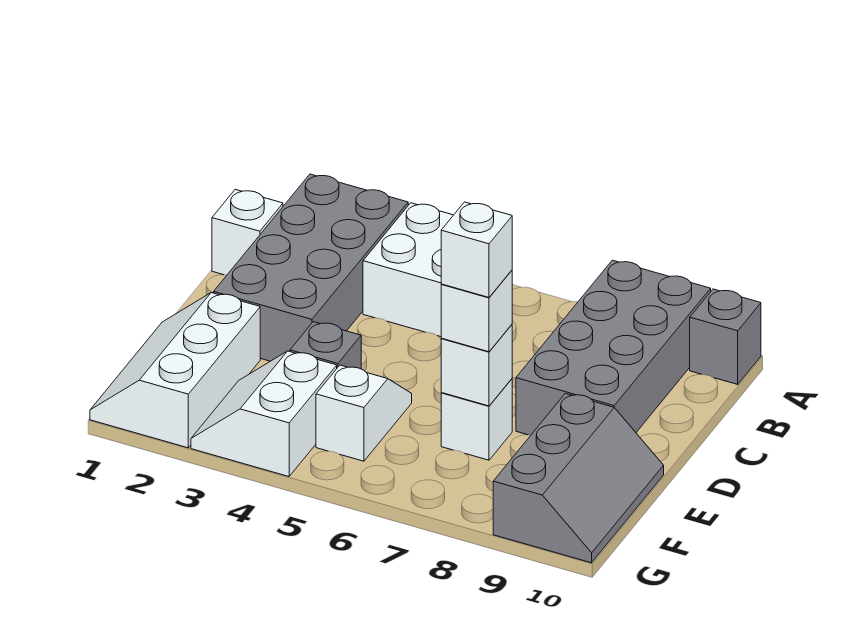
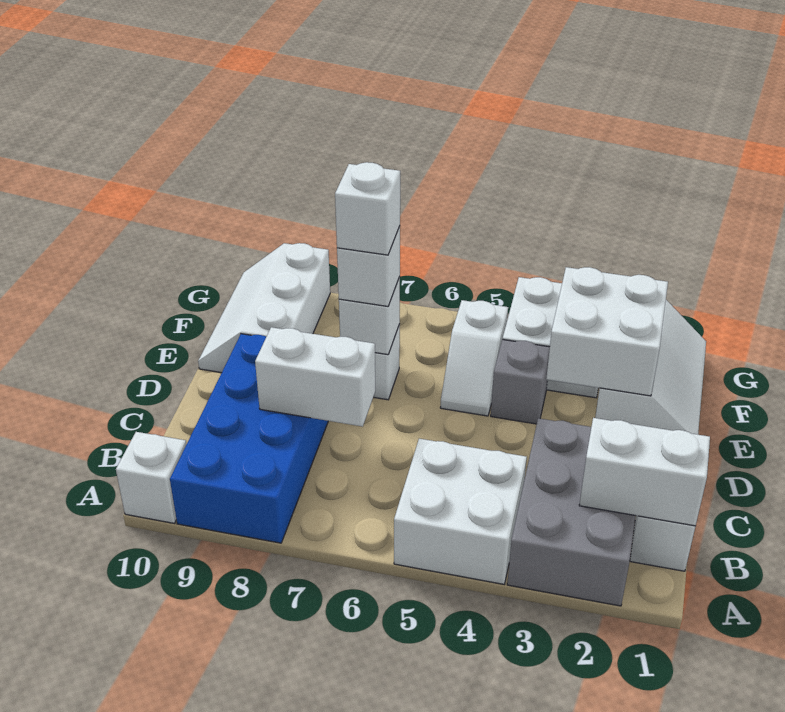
grey brick A2:D3 level 1 -> grey brick A2:C3 level 1
grey brick A8:D9 level 1 -> blue brick A8:D9 level 1
grey brick A10 level 1 -> white brick A10 level 1
none -> white brick B1:B2 level 2
none -> white brick C7:C8 level 2
none -> white brick E2:F3 level 2
grey slope E9:G10 level 1 top 9 -> white slope E9:G10 level 1 top 9

